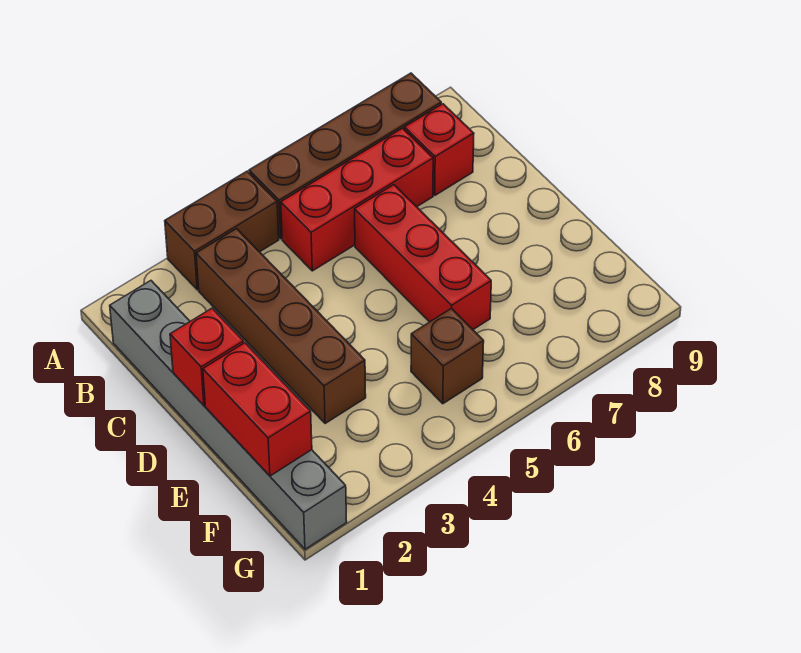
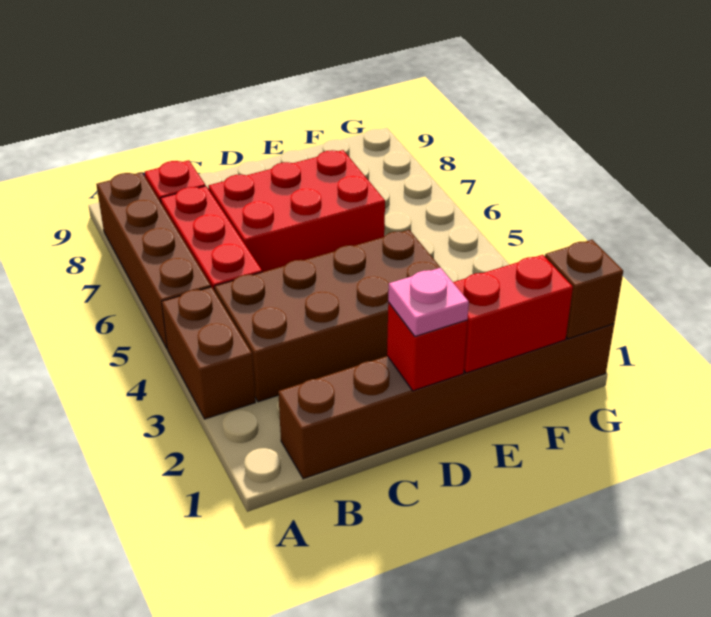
grey brick B1:G1 level 1 -> brown brick B1:G1 level 1
brown brick B3:E3 level 1 -> brown brick B3:E4 level 1
red brick C6:E6 level 1 -> red brick C6:E7 level 1
none -> pink plate D1 level 3
brown brick F5 level 1 -> brown brick G1 level 2

